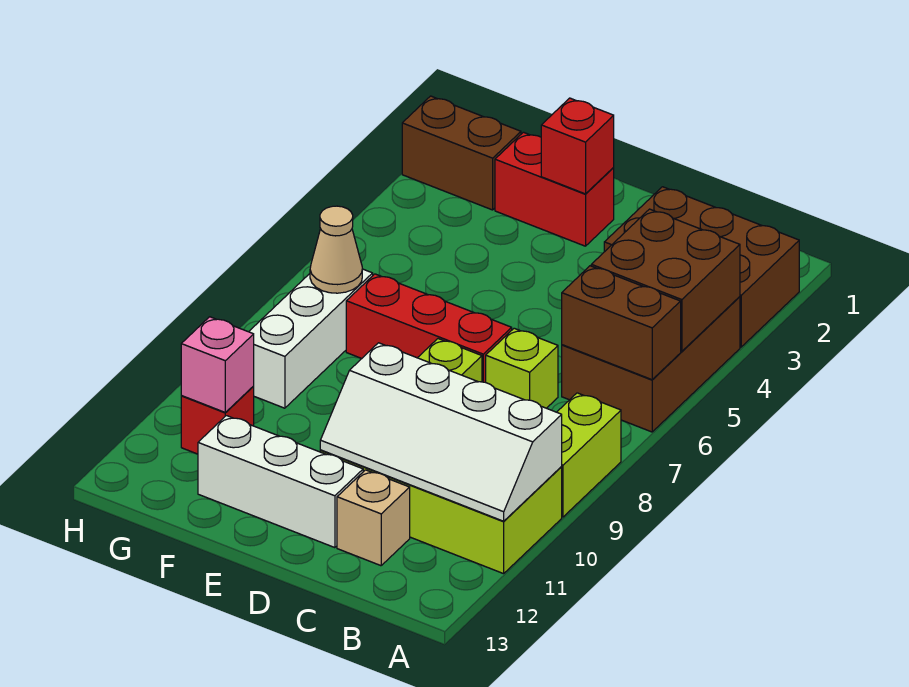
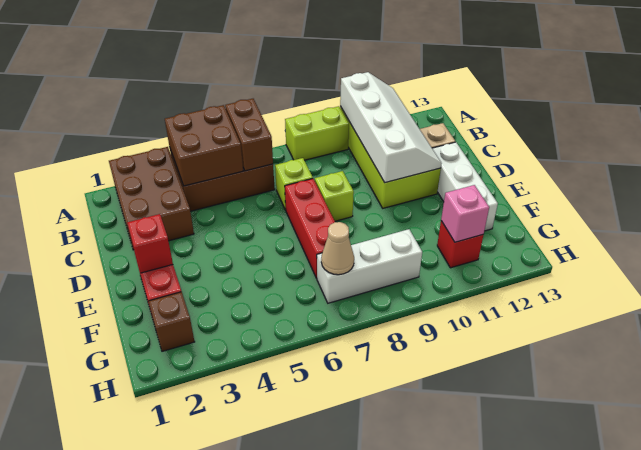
brown brick G2:H2 level 1 -> brown brick G2 level 1

